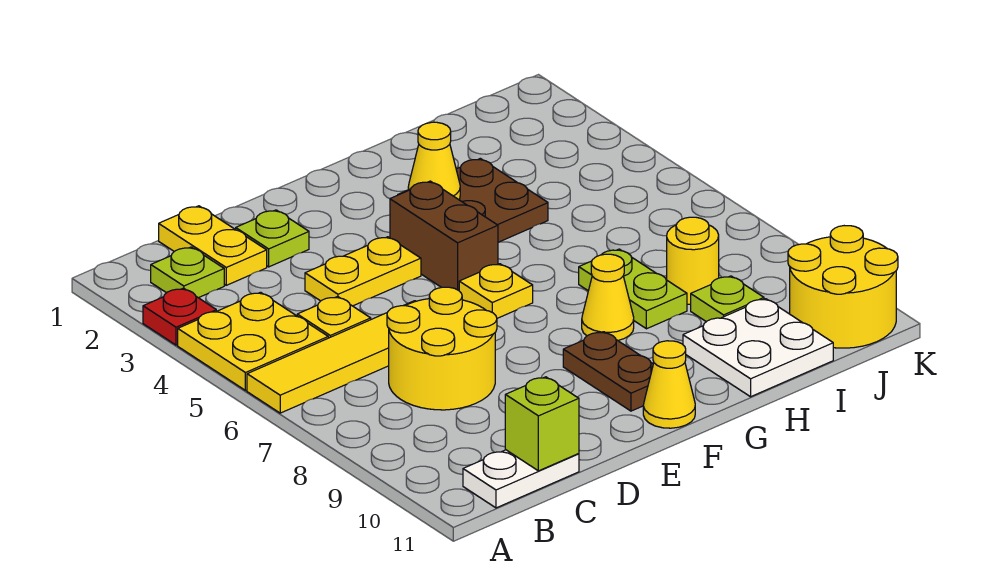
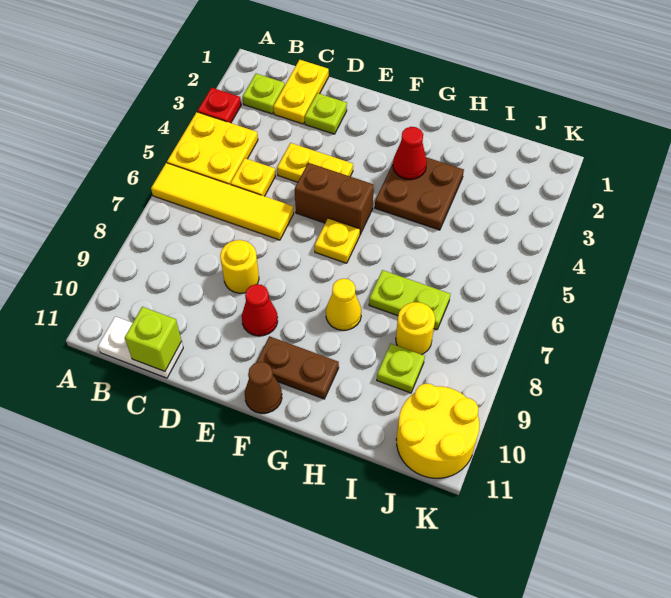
yellow round brick C7:D8 level 1 -> yellow round brick D8 level 1
none -> red cone E9 level 1
brown brick F4:F5 level 1 -> brown brick E5:F5 level 1
brown plate F9:F10 level 1 -> brown plate F10:G10 level 1
yellow cone F11 level 1 -> brown cone F11 level 1
yellow cone G3 level 2 -> red cone G3 level 2
lime plate H7:H8 level 1 -> lime plate H7:I7 level 1
white plate H10:I11 level 1 -> none

